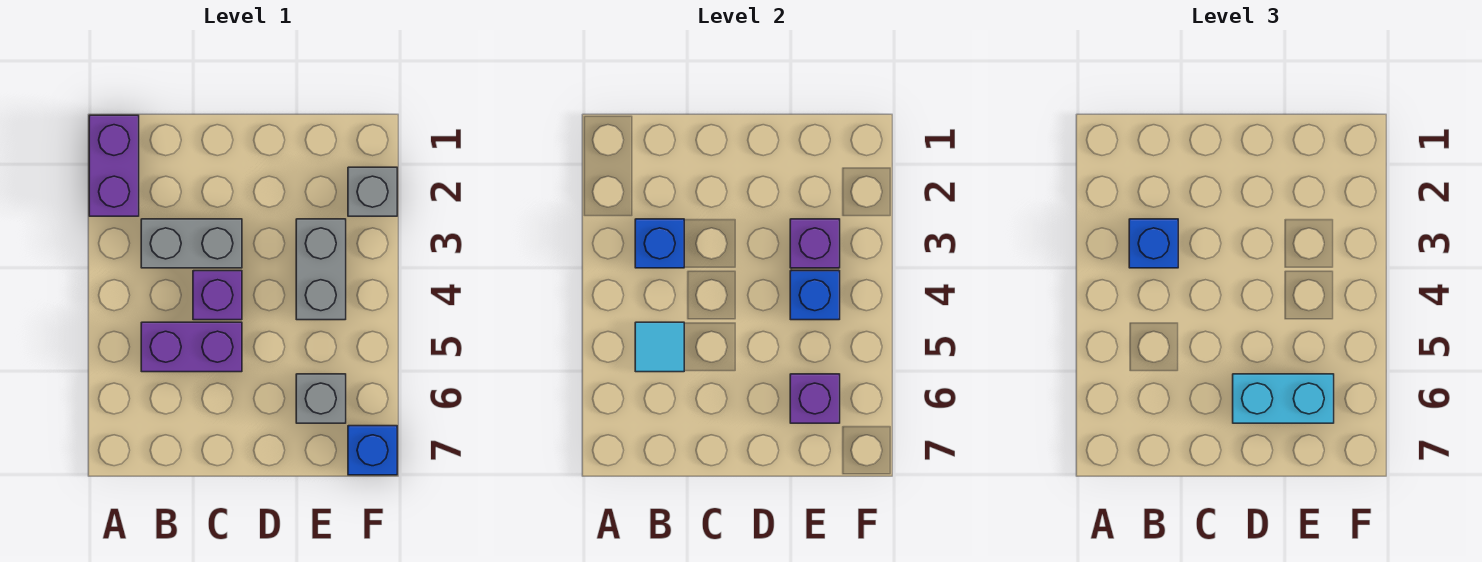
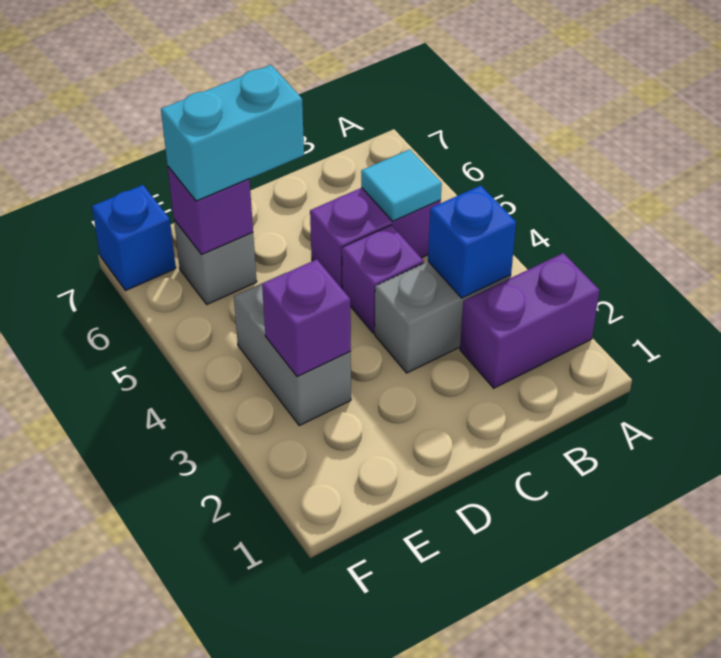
purple brick A1:A2 level 1 -> purple brick A2:B2 level 1
blue brick B3 level 3 -> none
blue brick E4 level 2 -> none
grey brick F2 level 1 -> none

